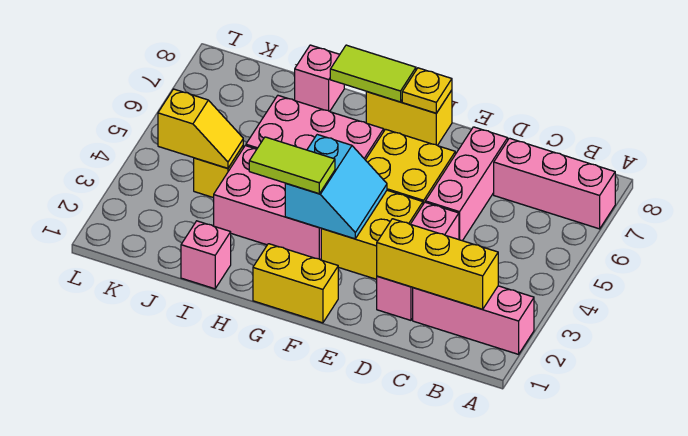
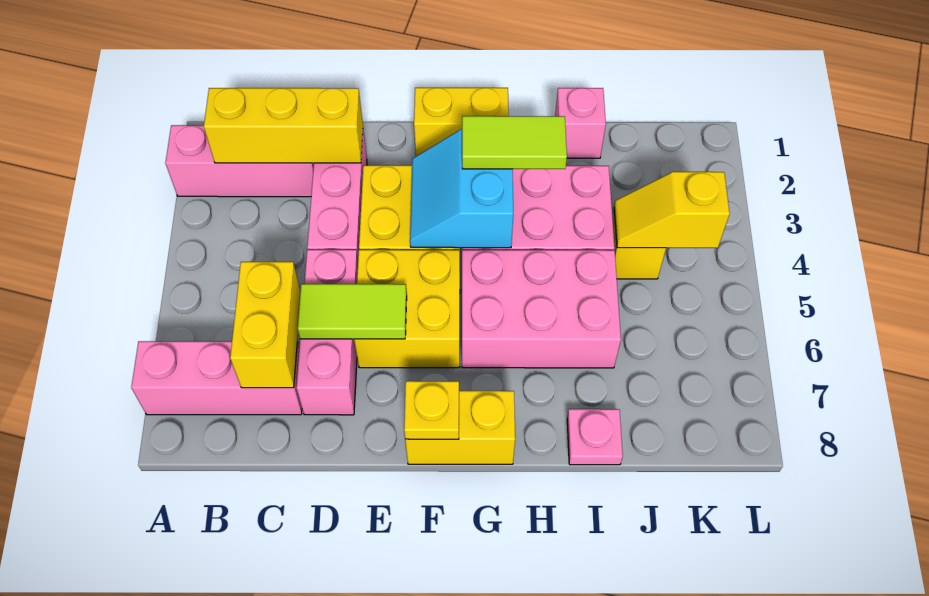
none -> yellow brick C6:C7 level 2
lime tile G8:H8 level 2 -> lime tile D6:E6 level 2
pink brick I8 level 1 -> pink plate I8 level 1

